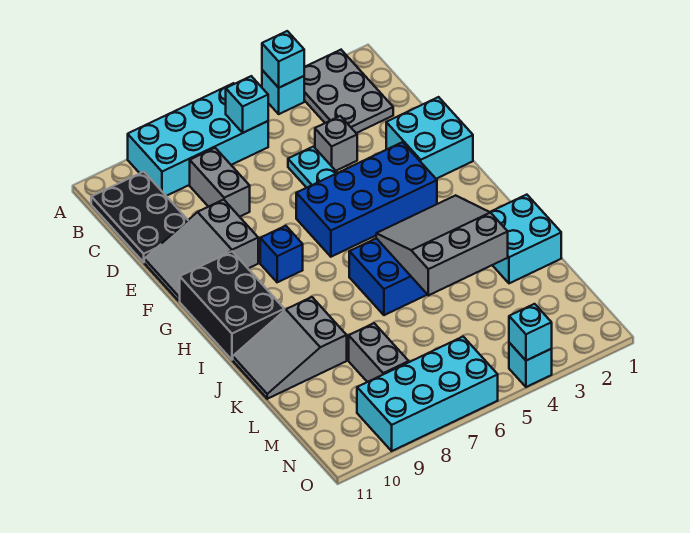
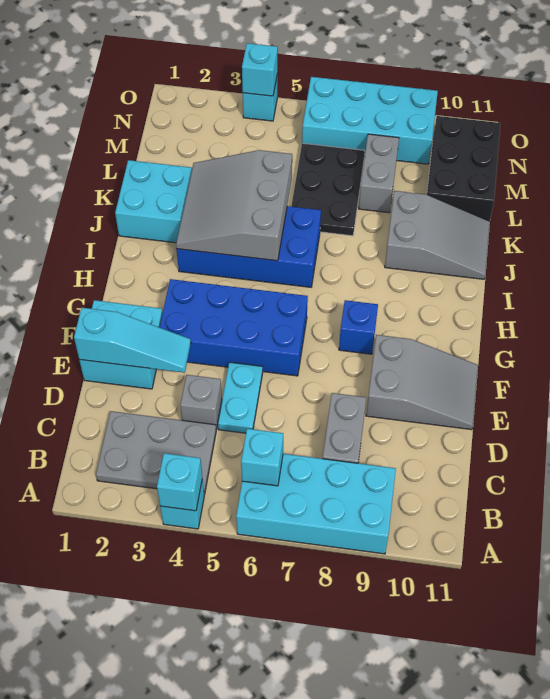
grey plate A2:C3 level 1 -> grey plate B2:C4 level 1
black plate B10:D11 level 1 -> black plate K6:M7 level 1
none -> cyan slope E1:E3 level 2 top 1
black brick G10:I11 level 1 -> black brick L10:N11 level 1
grey slope I3:K5 level 2 top K -> grey slope I3:K5 level 2 top 5

